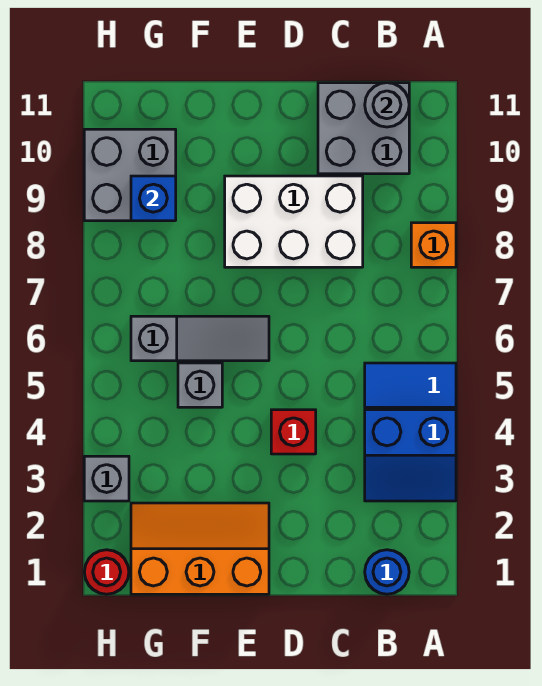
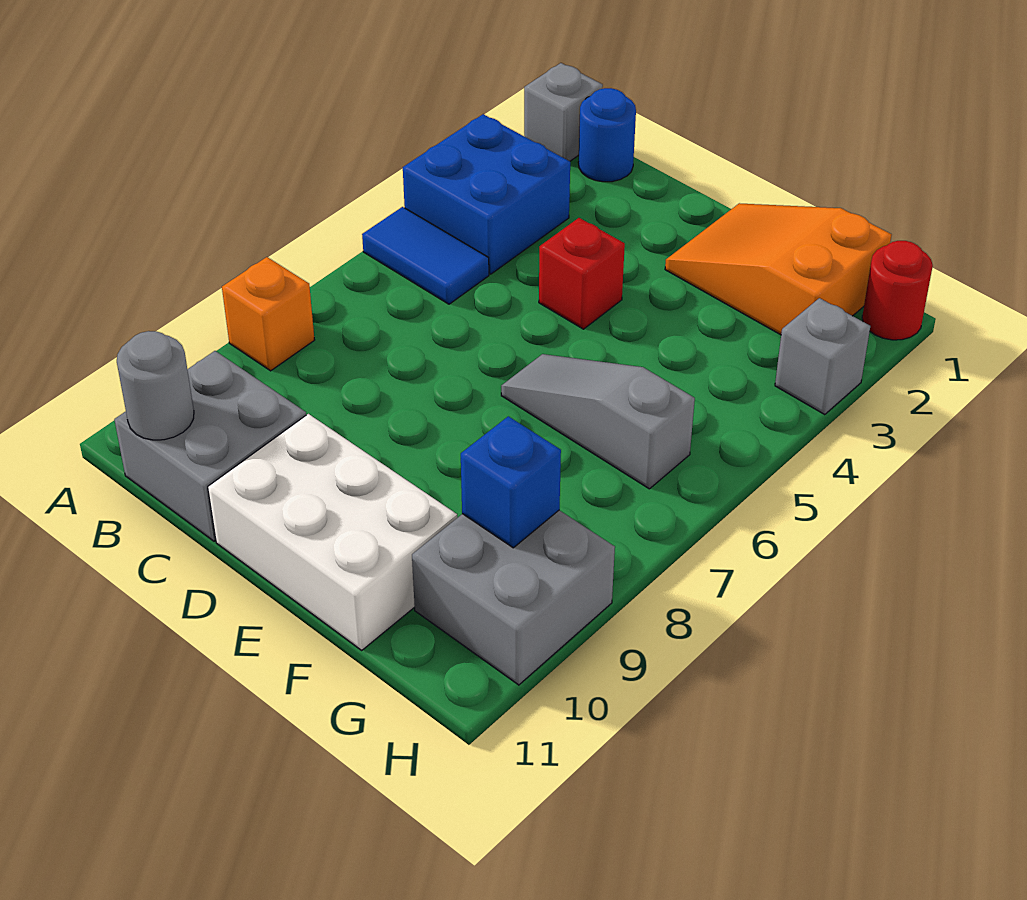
blue slope A3:B4 level 1 top 4 -> blue brick A3:B4 level 1
white brick C8:E9 level 1 -> white brick D10:F11 level 1
orange slope E1:G2 level 1 top 1 -> orange slope E1:G2 level 1 top G
grey brick F5 level 1 -> grey brick A1 level 1

